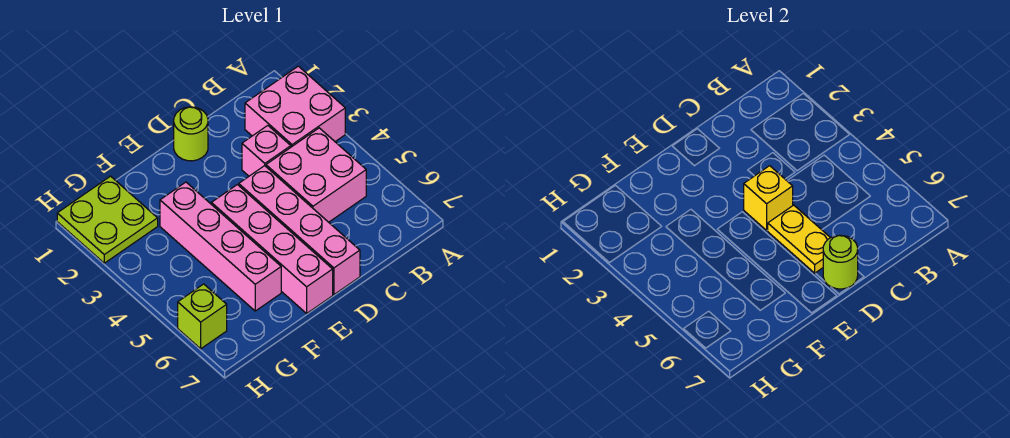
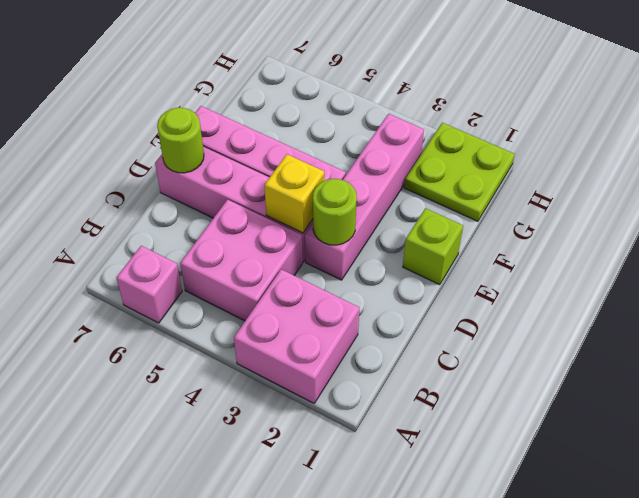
pink brick C3 level 1 -> pink brick A6 level 1
lime round brick D1 level 1 -> lime round brick D3 level 2
yellow plate D5:D6 level 2 -> none
pink brick F3:F6 level 1 -> pink brick D3:G3 level 1
lime brick H6 level 1 -> lime brick E1 level 1

